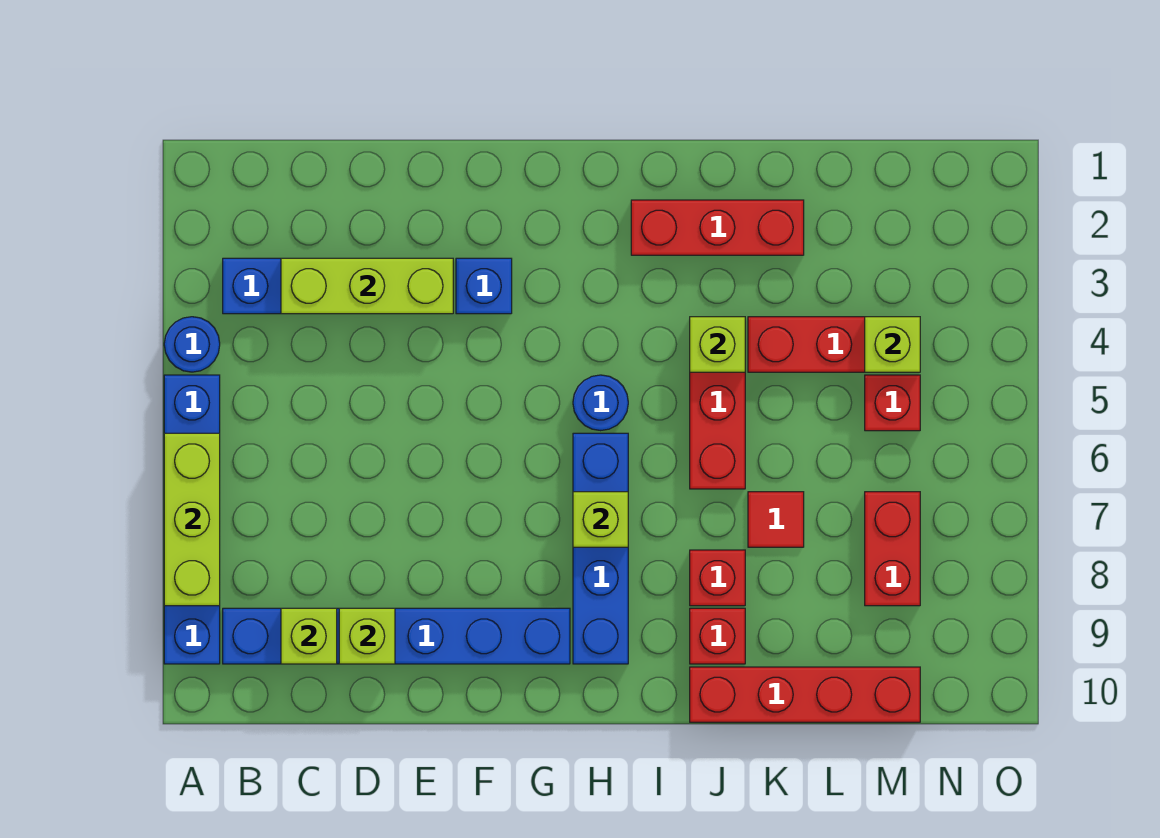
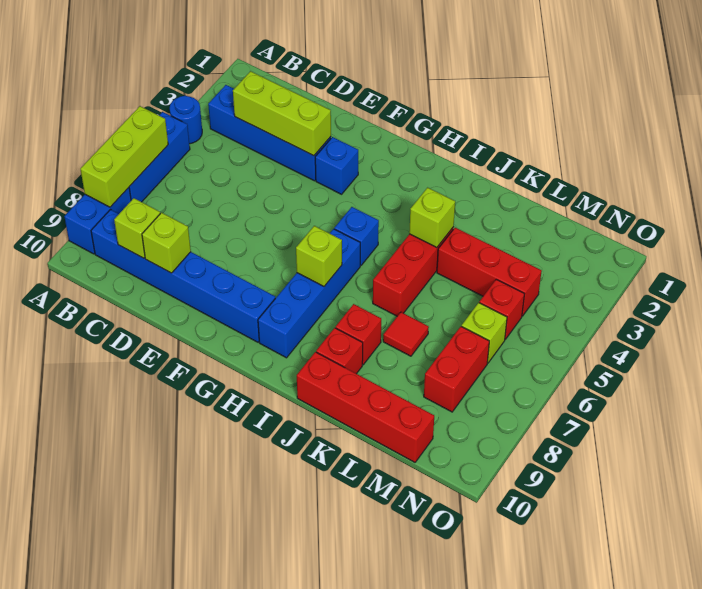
blue round brick H5 level 1 -> blue brick H5 level 1
red brick I2:K2 level 1 -> none
lime brick M4 level 2 -> lime brick M6 level 1

